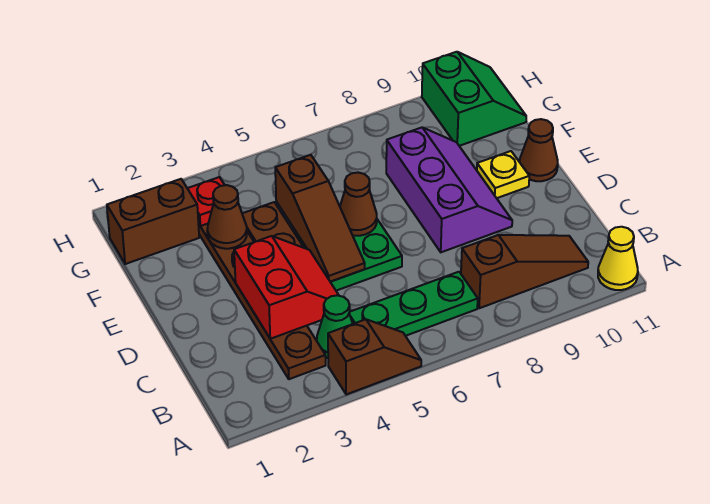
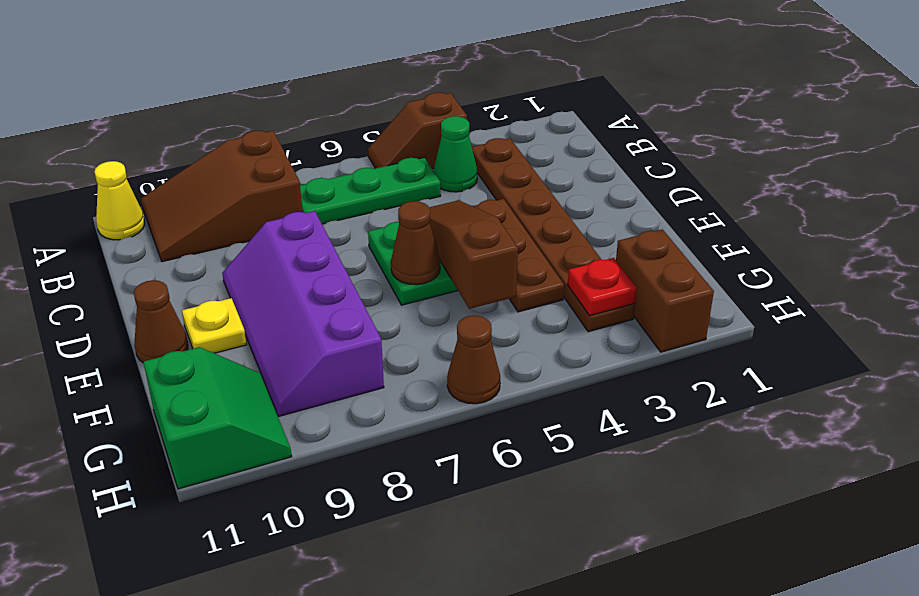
brown slope B8:B10 level 1 top 8 -> brown slope A8:B10 level 1 top 8
red slope C3:D4 level 2 top 3 -> none
purple slope D8:F9 level 1 top 8 -> purple slope D8:G9 level 1 top 8
brown cone F3 level 2 -> brown cone H6 level 1
brown brick G1:G2 level 1 -> brown brick G2:H2 level 1
green slope G10:H11 level 1 top 10 -> green slope G10:H11 level 1 top 11

